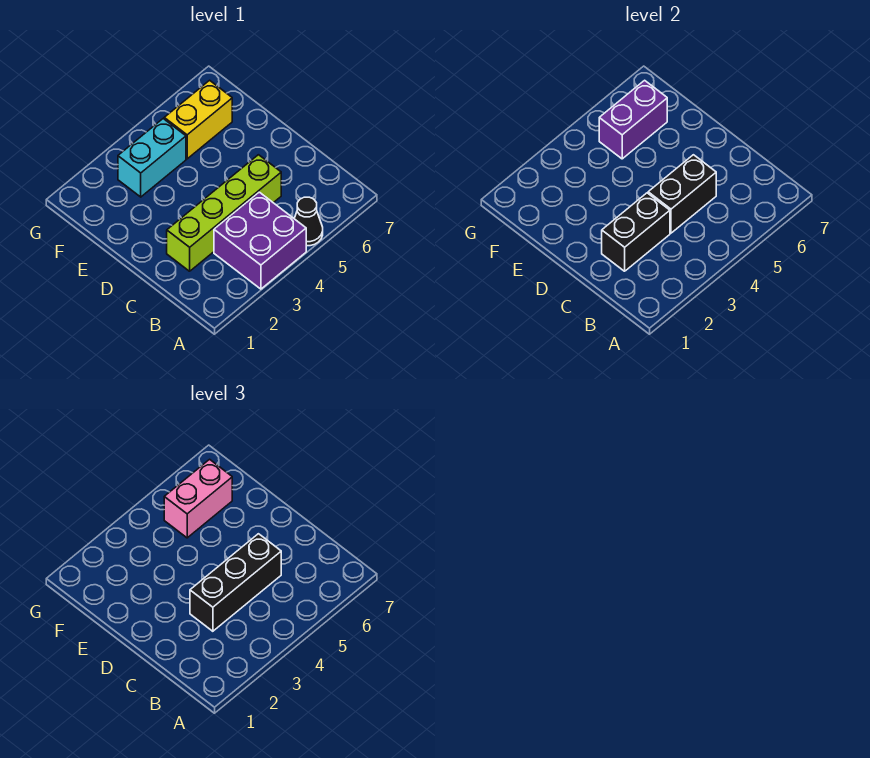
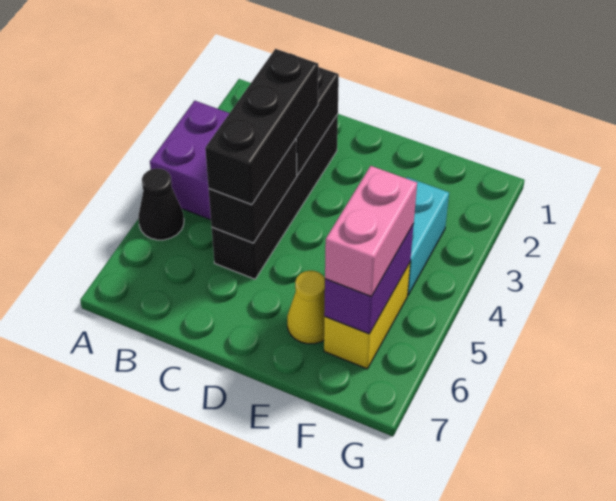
lime brick C2:C5 level 1 -> black brick C2:C5 level 1
none -> yellow cone E6 level 1

